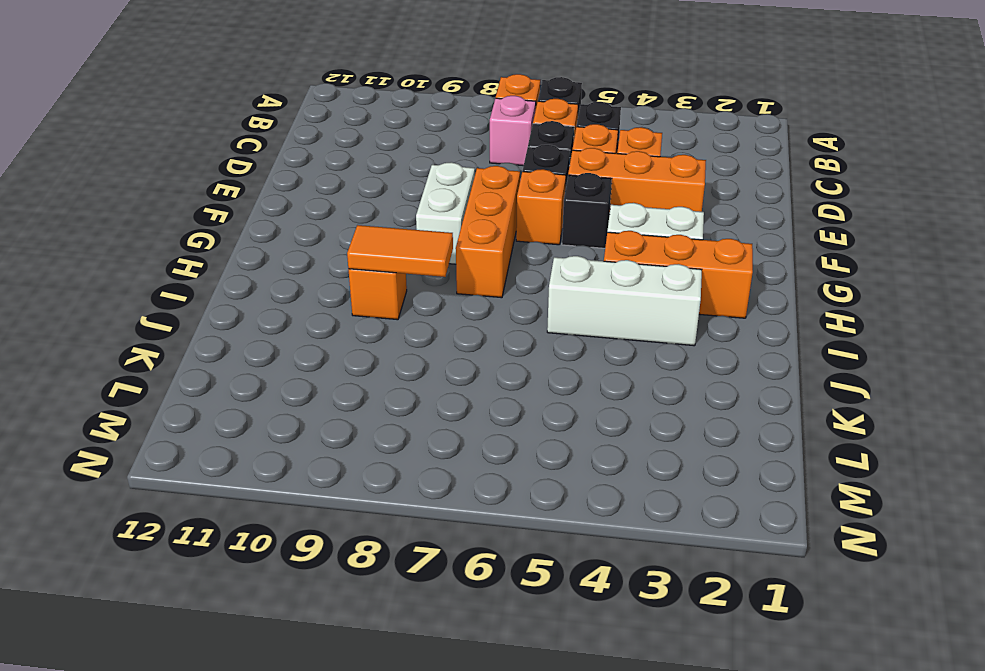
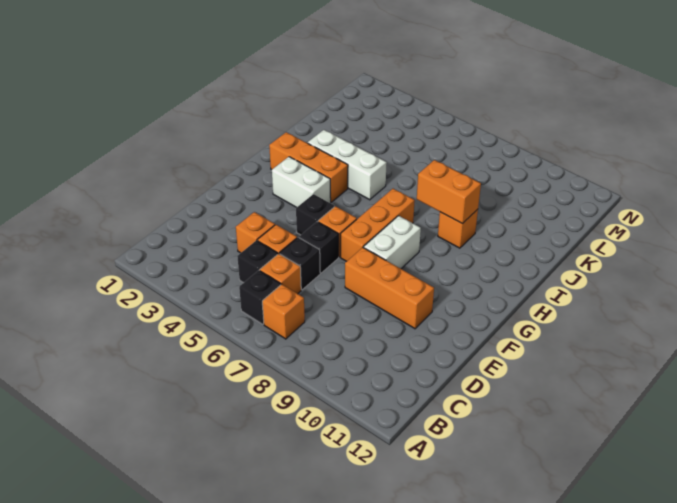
pink brick C7 level 1 -> none
orange brick E3:E5 level 1 -> orange brick E8:E10 level 1
orange tile I8:I9 level 2 -> orange brick I8:I9 level 2

